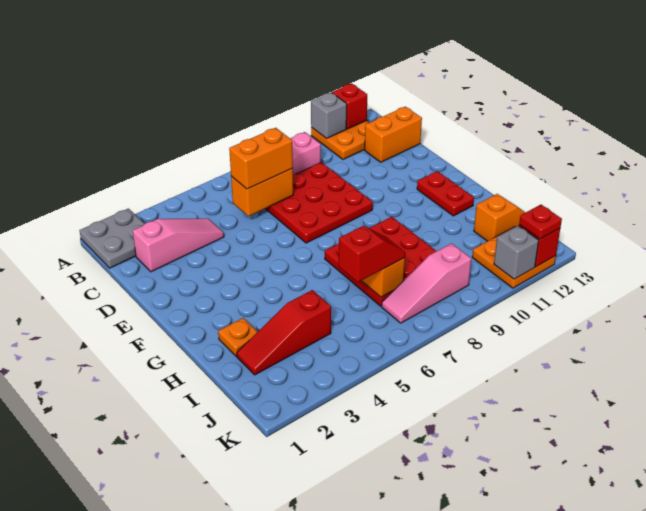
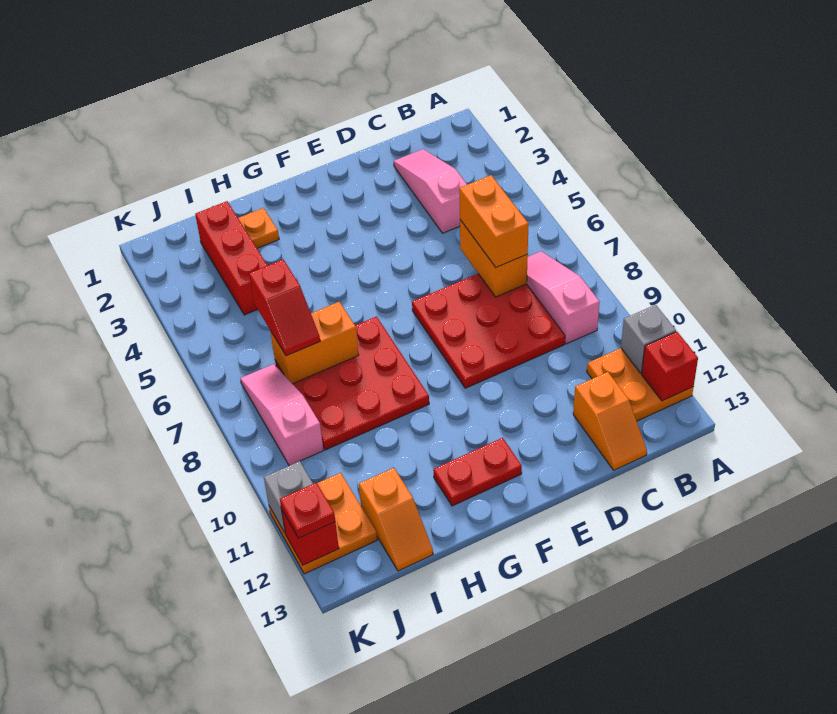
grey plate A1:B2 level 1 -> none
pink slope C2:C4 level 1 top 2 -> pink slope C2:C4 level 1 top 4
orange brick C12:C13 level 1 -> orange slope C12:C13 level 1 top 12
red slope I2:I4 level 1 top 4 -> red brick I2:I4 level 1

